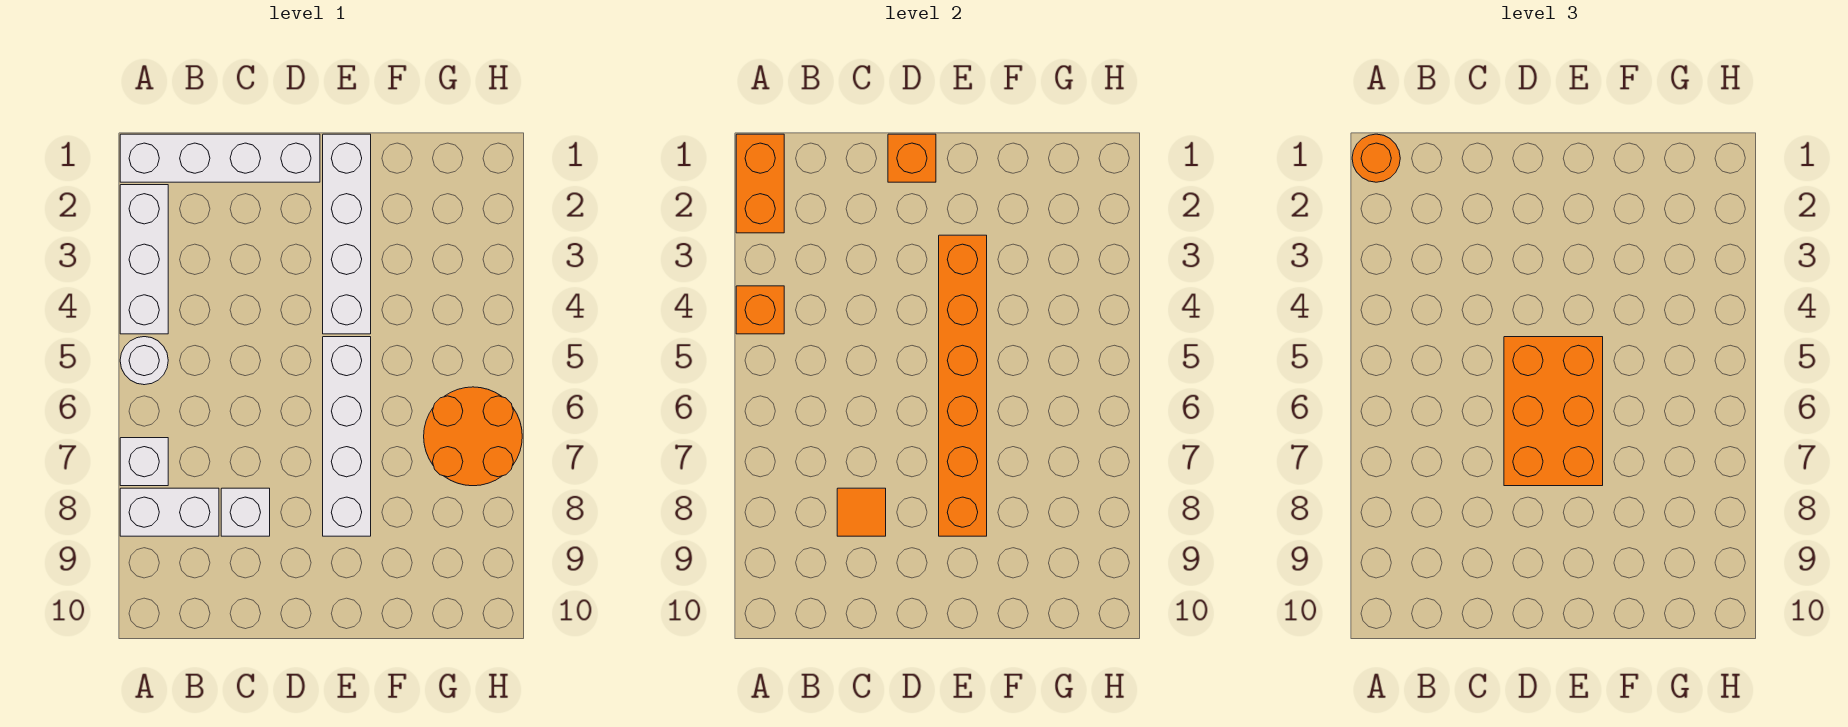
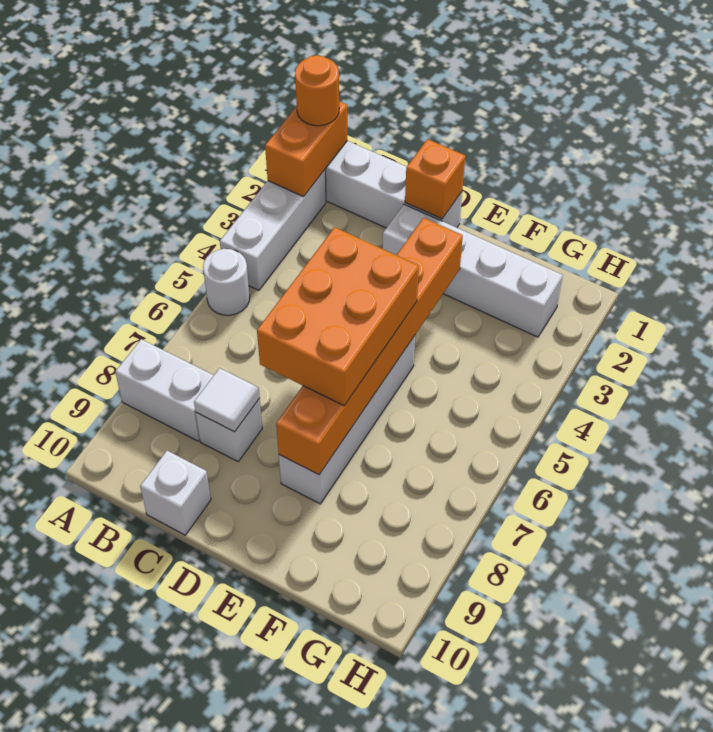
orange brick A4 level 2 -> none
white brick A7 level 1 -> white brick C10 level 1
orange tile C8 level 2 -> white tile C8 level 2
white brick E1:E4 level 1 -> white brick D2:G2 level 1
orange round brick G6:H7 level 1 -> none

